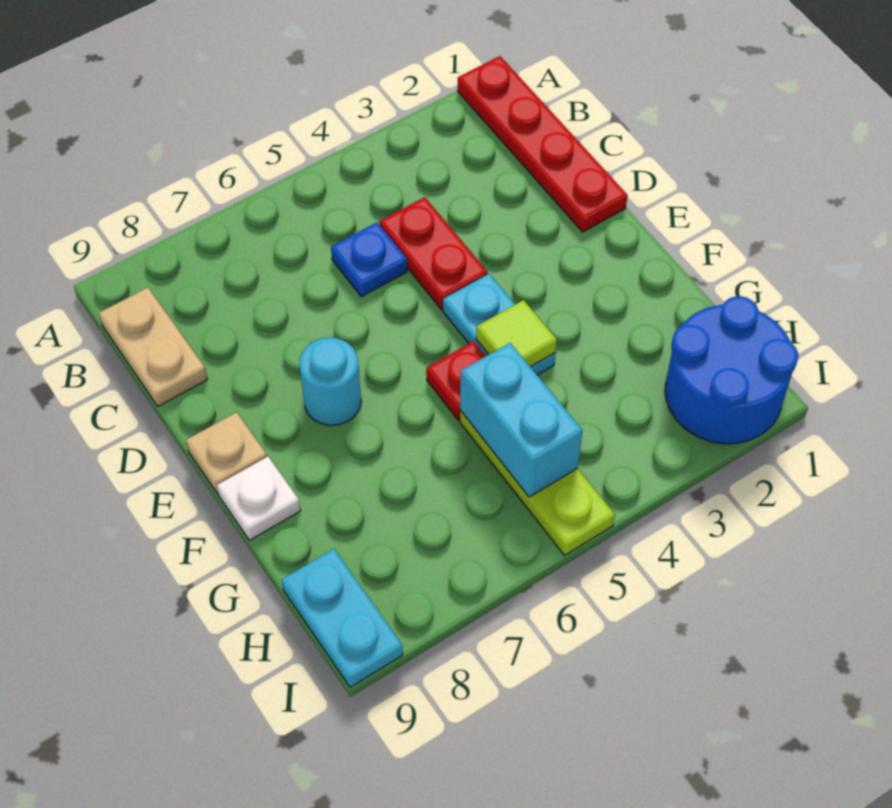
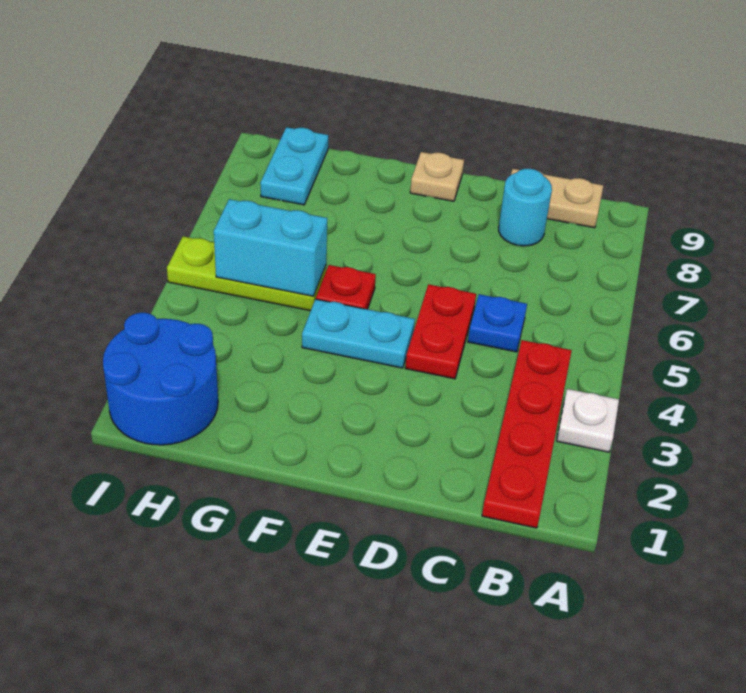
red plate A1:D1 level 1 -> red plate B1:B4 level 1
red plate C4:D4 level 1 -> red plate D4:D5 level 1
cyan round brick E7 level 1 -> cyan round brick C8 level 1
lime tile F4 level 2 -> none
white plate F9 level 1 -> white plate A3 level 1
cyan plate H9:I9 level 1 -> cyan plate H8:H9 level 1

